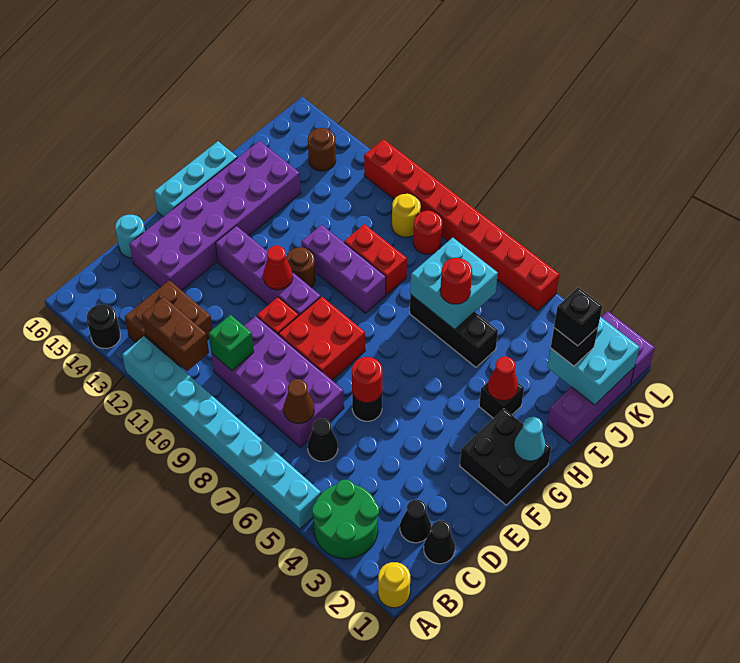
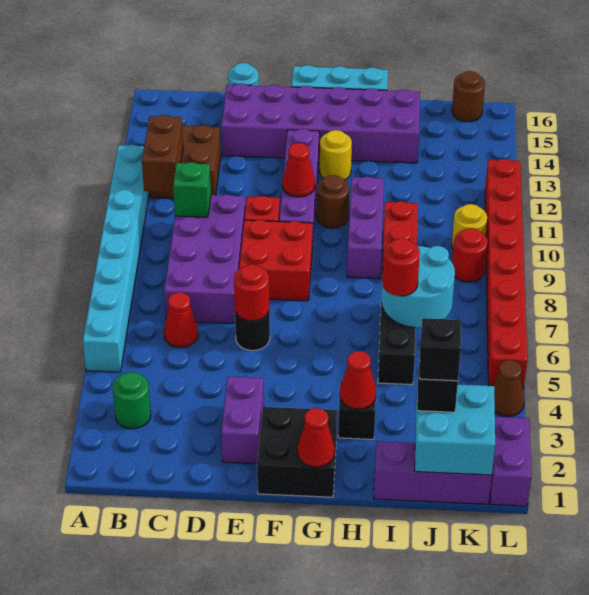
yellow round brick A1 level 1 -> yellow round brick G13 level 1
green round brick A3:B4 level 1 -> green round brick B3 level 1
black round brick A14 level 1 -> none
black cone C1 level 1 -> none
black cone C2 level 1 -> none
black cone C6 level 1 -> red cone C6 level 1
brown cone C7 level 2 -> brown cone L4 level 1
none -> purple brick E2:E3 level 1
cyan cone G1 level 2 -> red cone G1 level 2
cyan brick I6:J7 level 2 -> cyan round brick I6:J7 level 2
brown round brick K14 level 1 -> brown round brick K16 level 1

